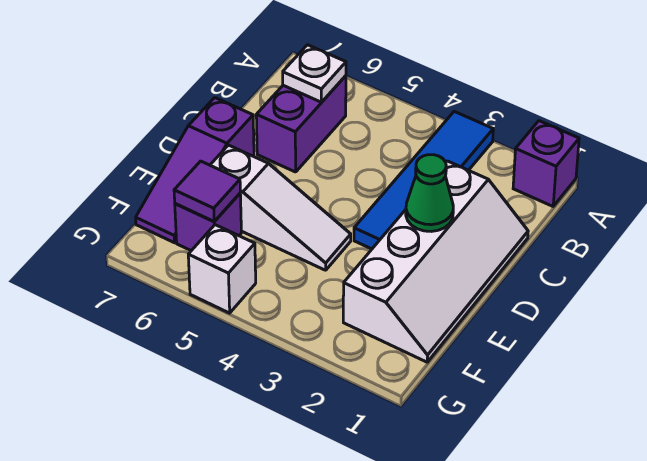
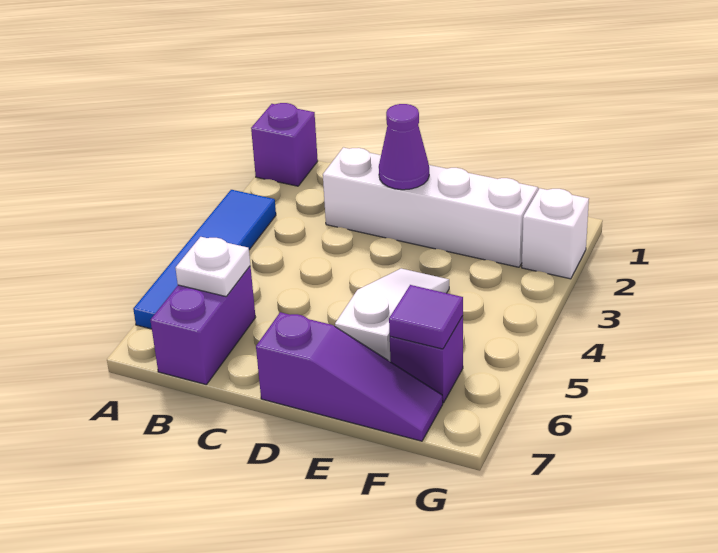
blue tile A3:D3 level 1 -> blue tile A3:A6 level 1
purple brick B6:C6 level 1 -> purple brick B6:B7 level 1
green cone D2 level 2 -> purple cone D2 level 2
white brick G5 level 1 -> white brick G2 level 1

